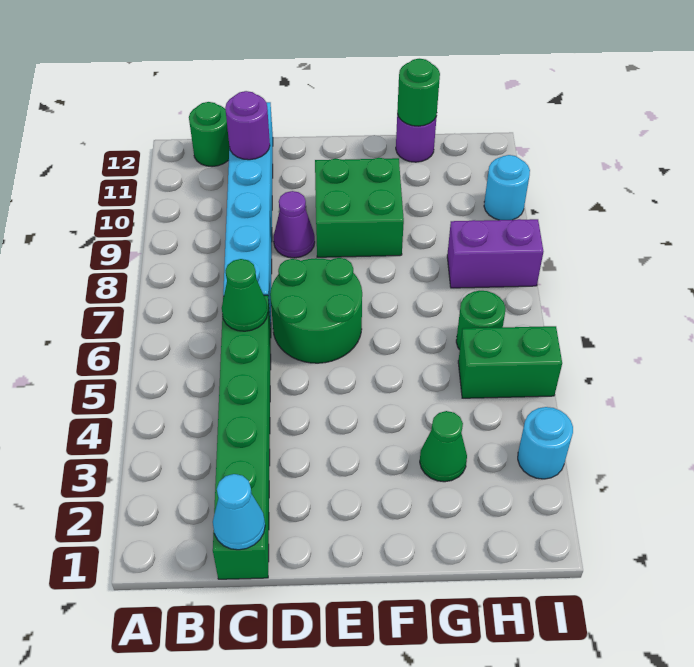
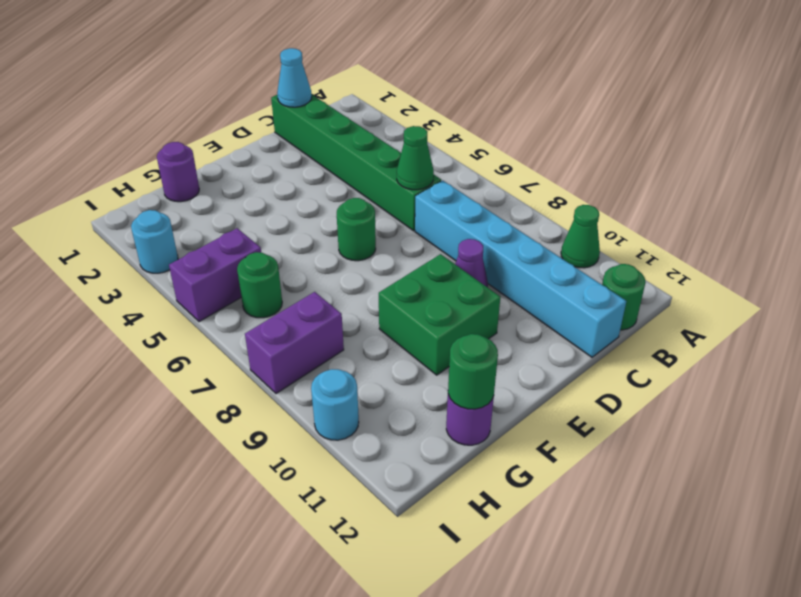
purple round brick C11 level 2 -> purple round brick G1 level 1
green round brick D6:E7 level 1 -> green round brick E6 level 1
green cone G3 level 1 -> green cone A10 level 1
green brick H5:I5 level 1 -> purple brick H5:I5 level 1

